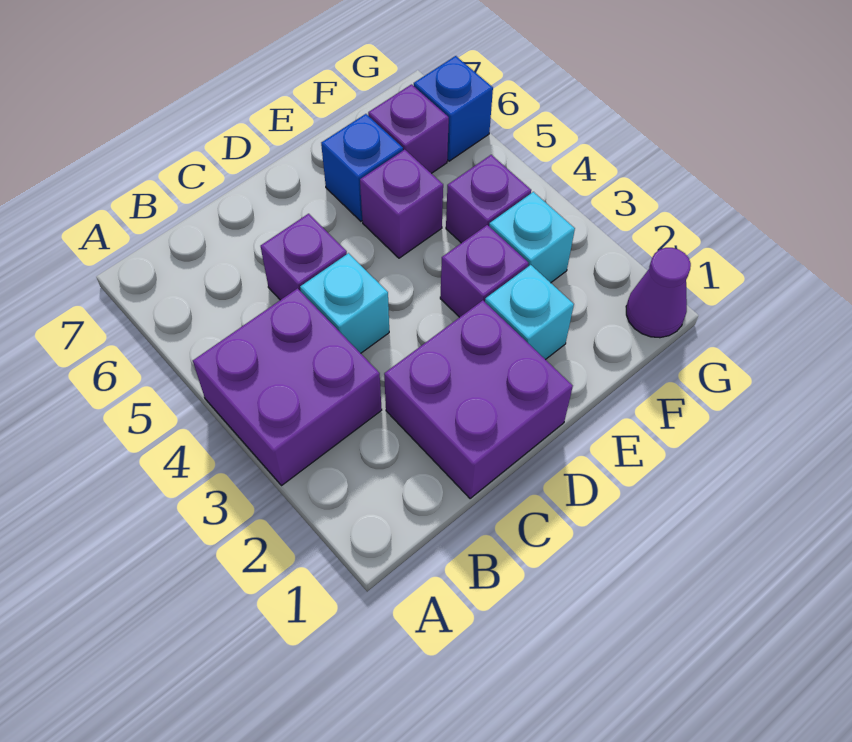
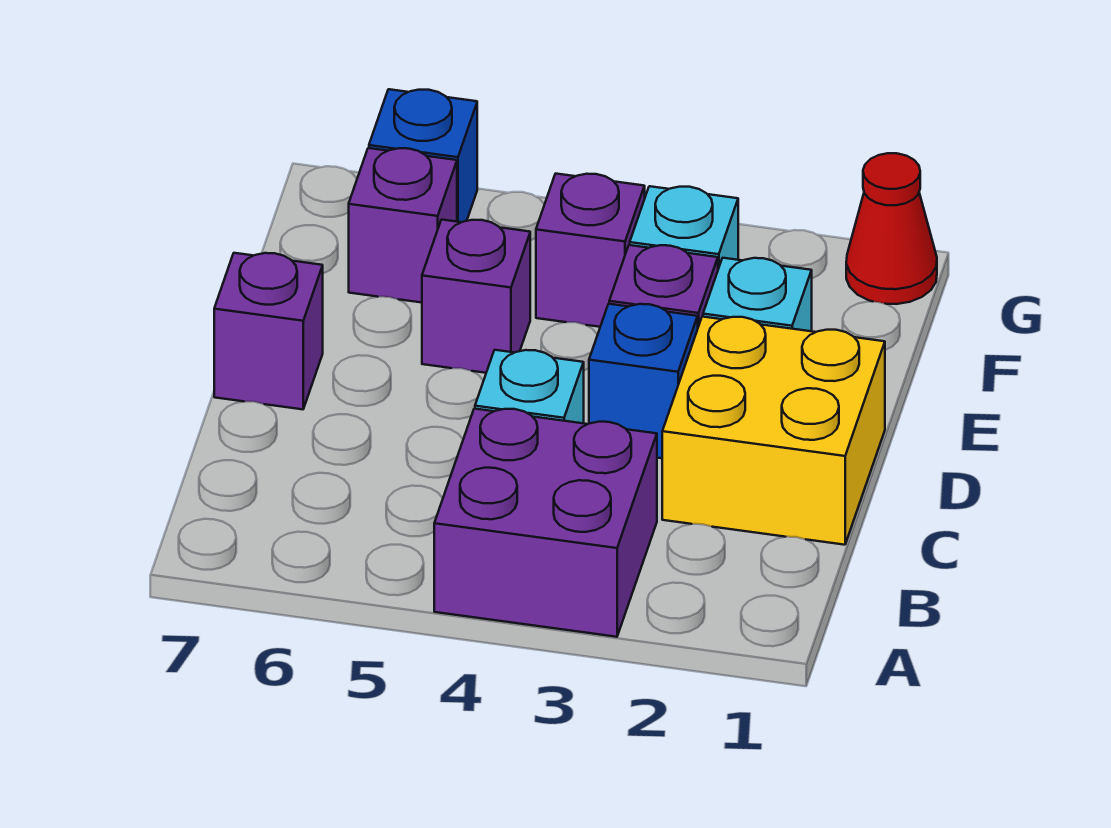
purple brick C1:D2 level 1 -> yellow brick C1:D2 level 1
purple brick C5 level 1 -> purple brick D7 level 1
blue brick E6 level 1 -> blue brick D3 level 1
purple cone G1 level 1 -> red cone G1 level 1

